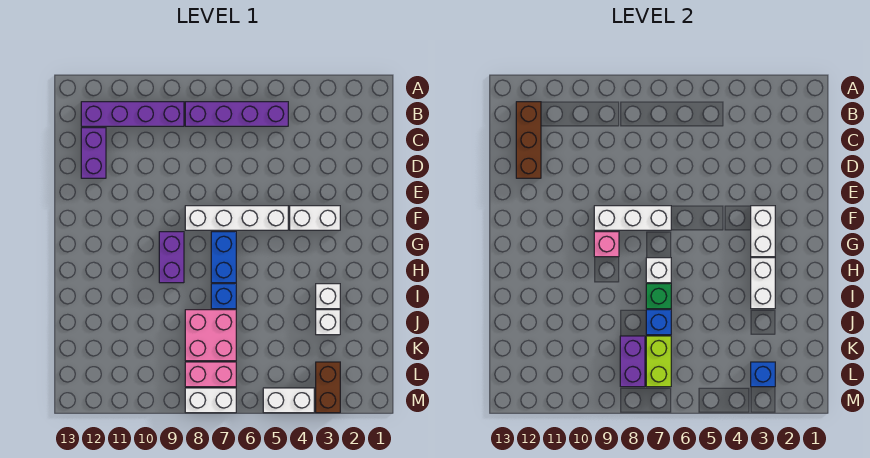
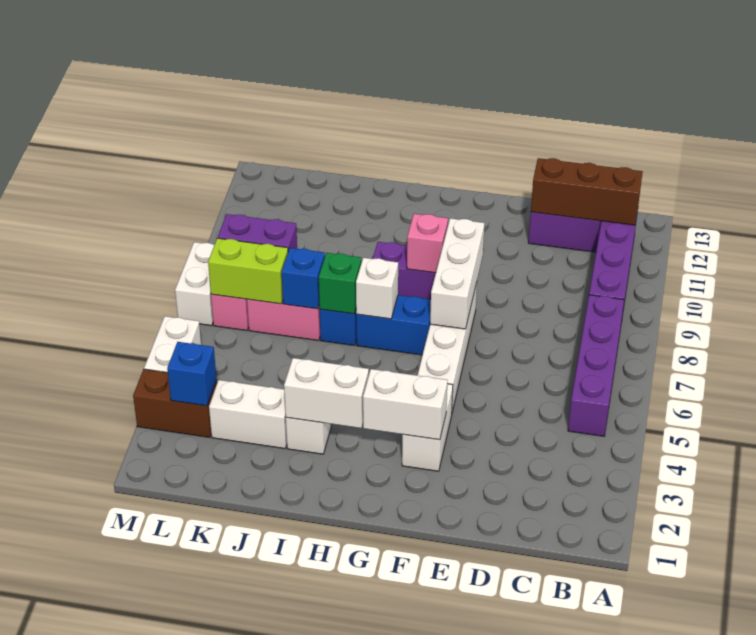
white brick J3 level 1 -> white brick J3:K3 level 1

